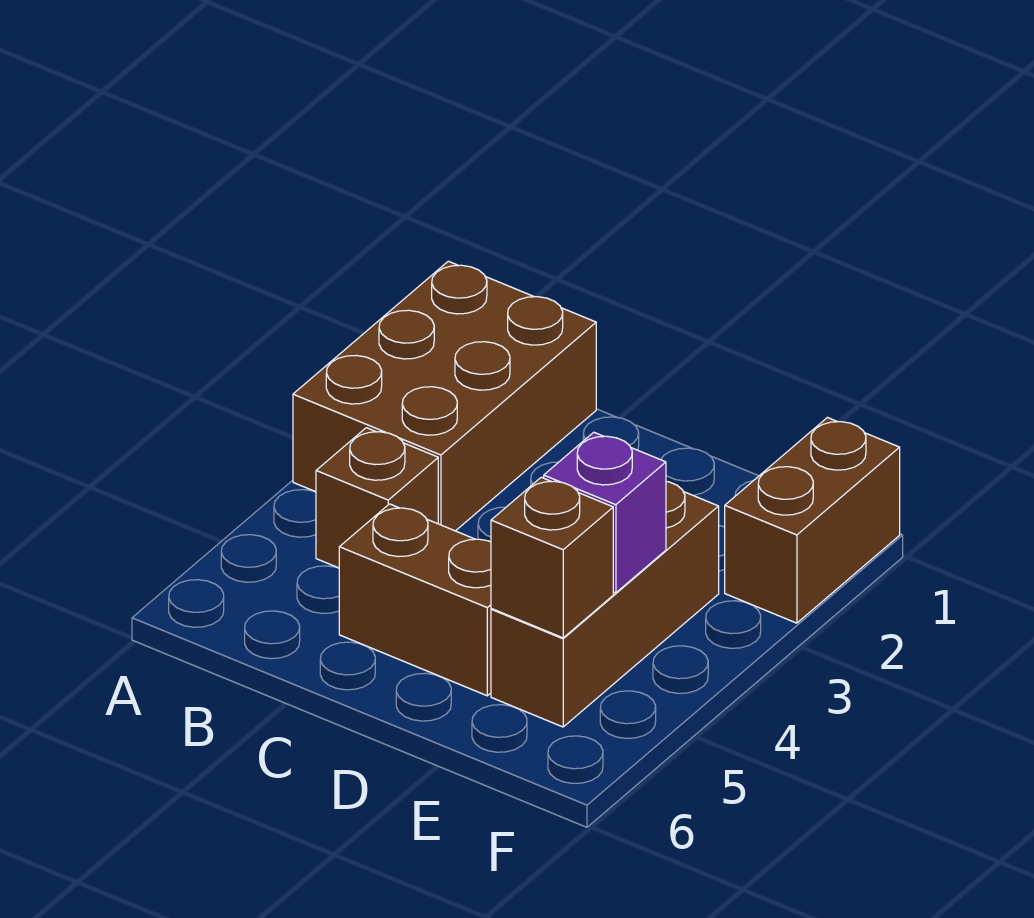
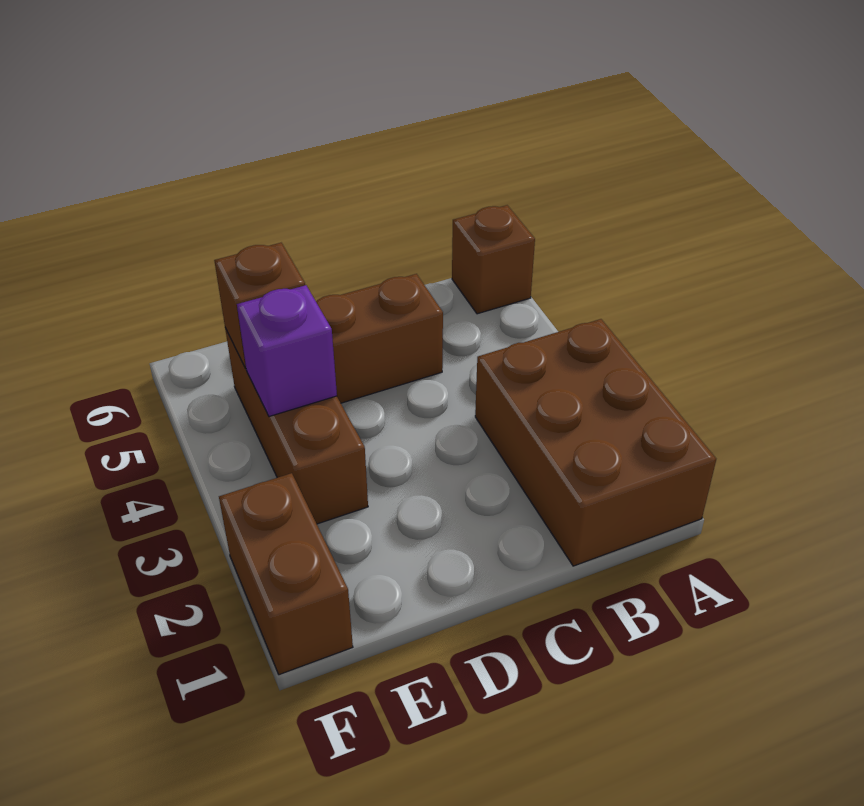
brown brick B4 level 1 -> brown brick A6 level 1

